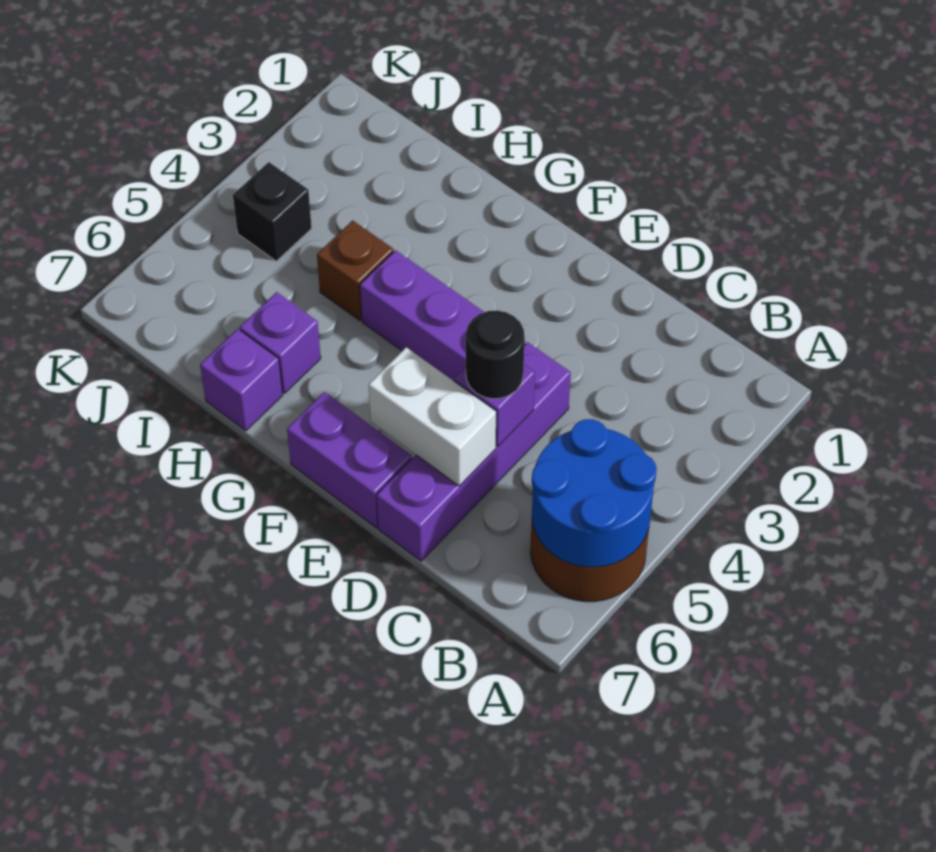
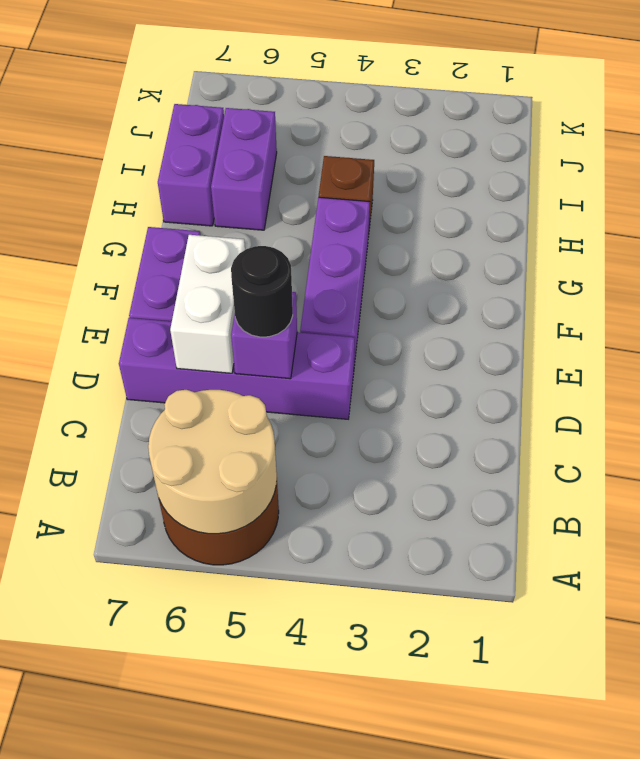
blue round brick A5:B6 level 2 -> tan round brick A5:B6 level 2
purple brick H6 level 1 -> purple brick H6:I6 level 1
purple brick H7 level 1 -> purple brick H7:I7 level 1
black brick J4 level 1 -> none

